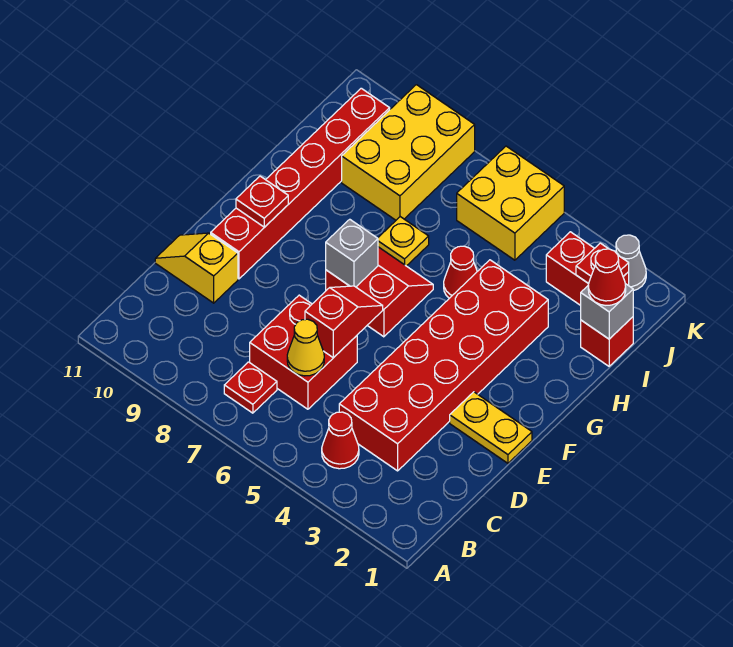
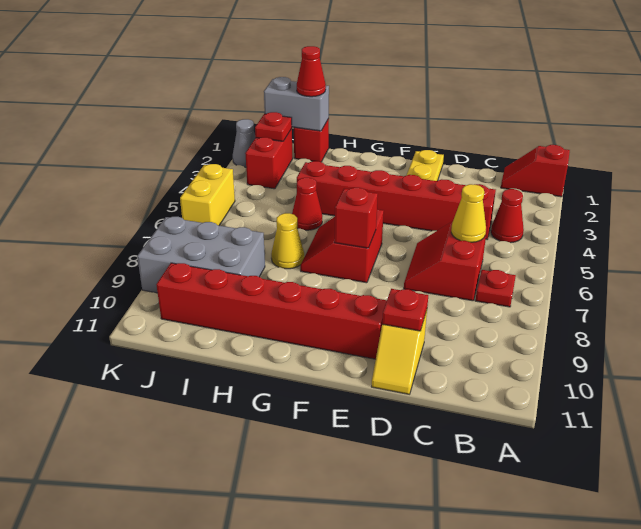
red brick C3:H4 level 1 -> red brick C4:H4 level 1
red brick C6:D7 level 1 -> red slope C6:D7 level 1 top C
red slope D6:E6 level 2 top D -> red slope A1:B1 level 1 top A
grey brick F7 level 2 -> red brick F7 level 2
red plate F10 level 2 -> red plate D10 level 2
yellow plate H7 level 1 -> yellow cone H7 level 1
grey brick I1 level 2 -> grey brick I1:J1 level 2
yellow brick I8:K9 level 1 -> grey brick I8:K9 level 1
yellow brick J5:K6 level 1 -> yellow brick K5:K6 level 1

